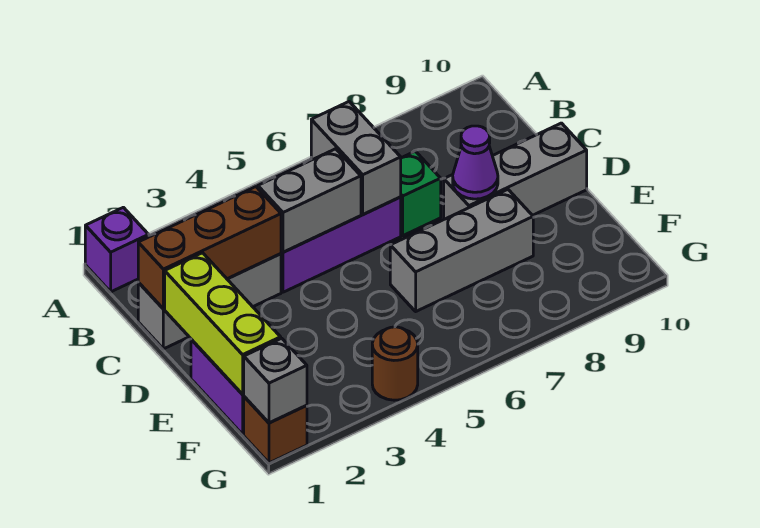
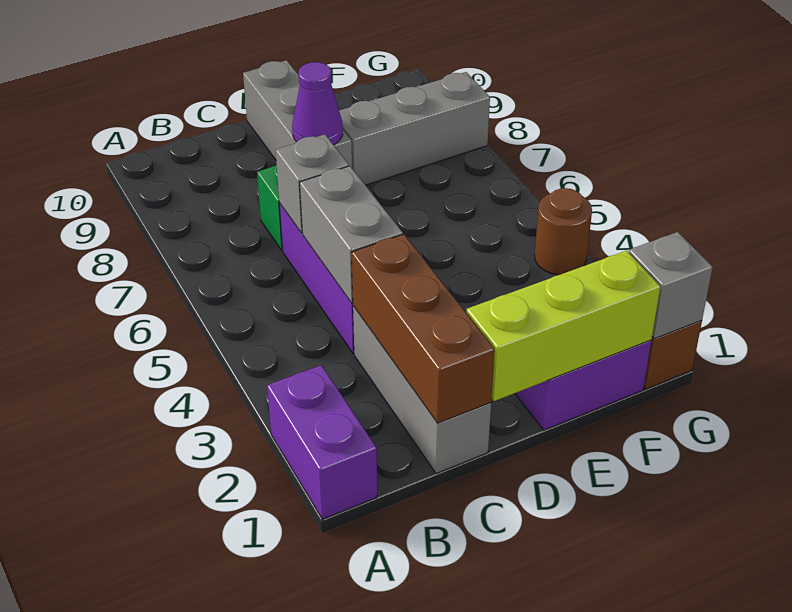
purple brick A1 level 1 -> purple brick A1:A2 level 1
grey brick B6:C6 level 2 -> grey brick C6 level 2
grey brick E6:E8 level 1 -> grey brick E8:G8 level 1

